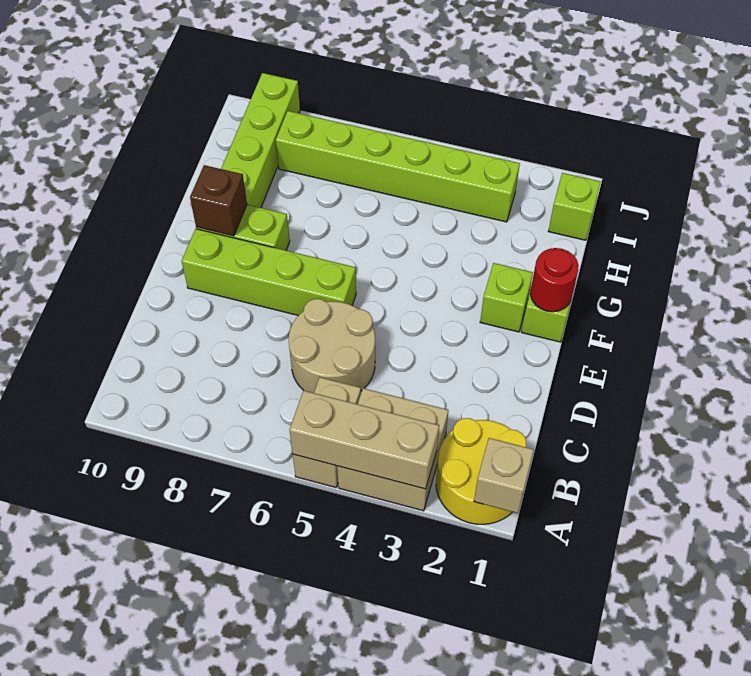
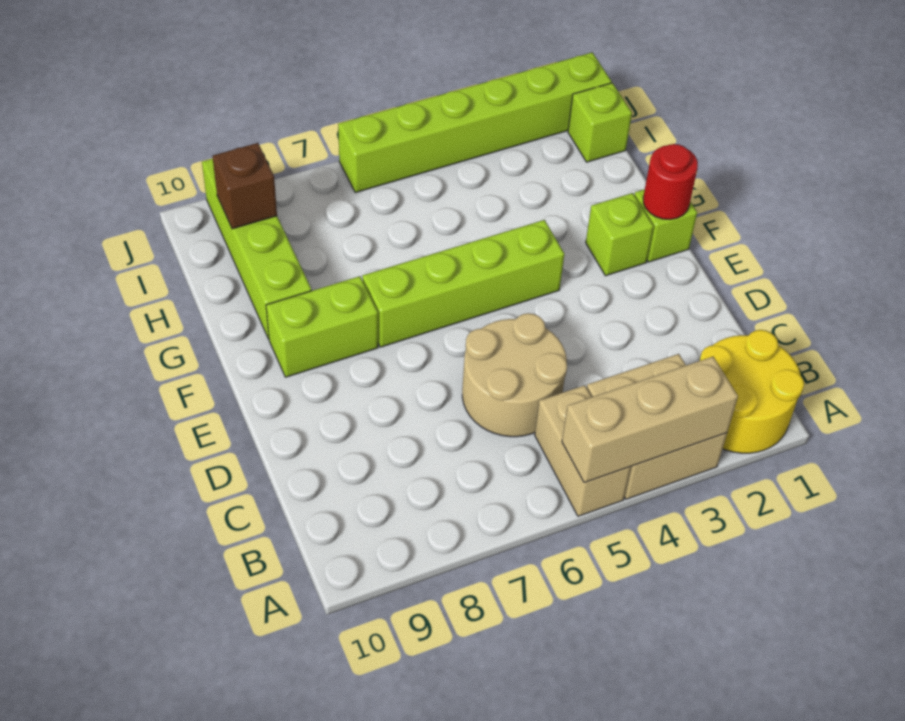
tan brick A1 level 2 -> none
lime brick E6:E9 level 1 -> lime brick F4:F7 level 1
brown brick F9 level 2 -> brown brick I9 level 2
lime brick I3:I8 level 1 -> lime brick J1:J6 level 1

